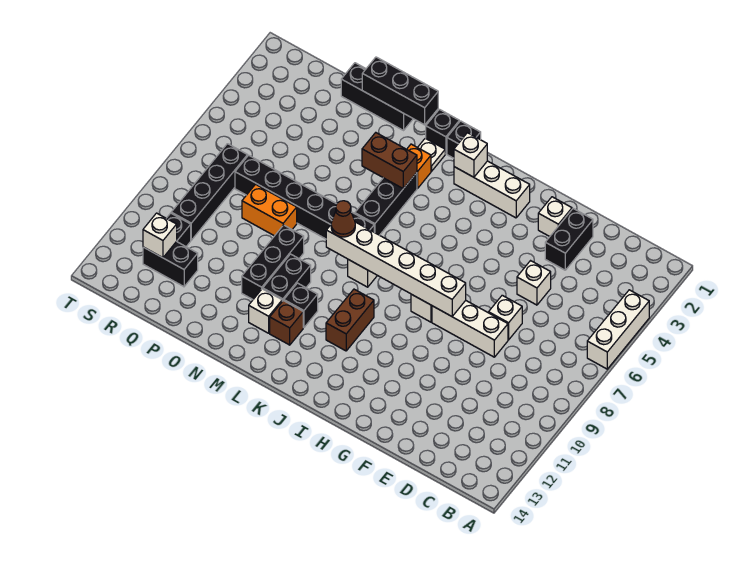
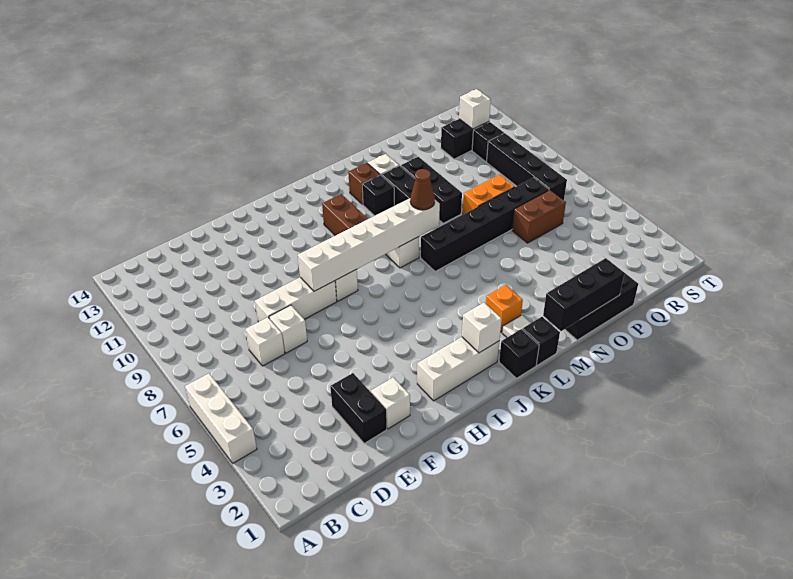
white brick E5 level 1 -> white brick D7 level 1
black brick L4:L6 level 1 -> none
brown brick L4:M4 level 2 -> brown brick P6:Q6 level 1

